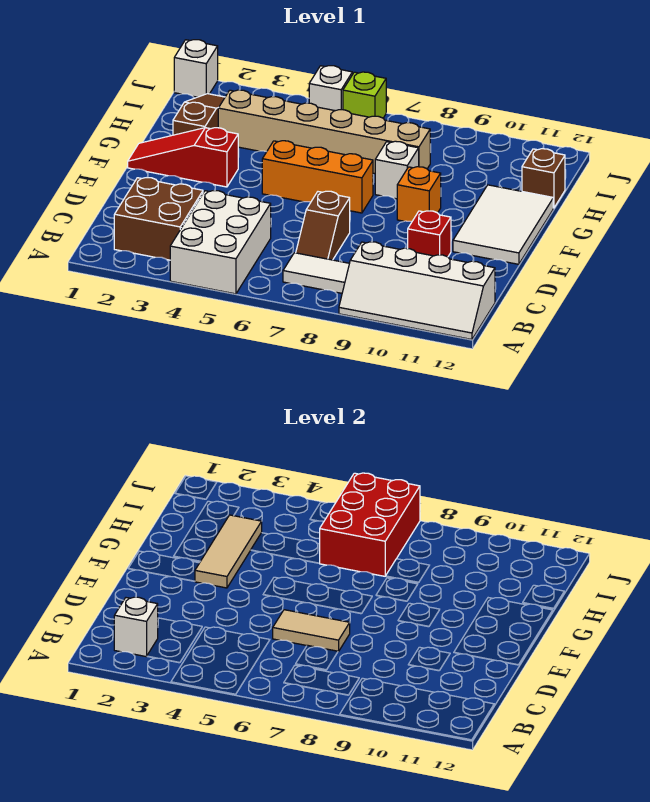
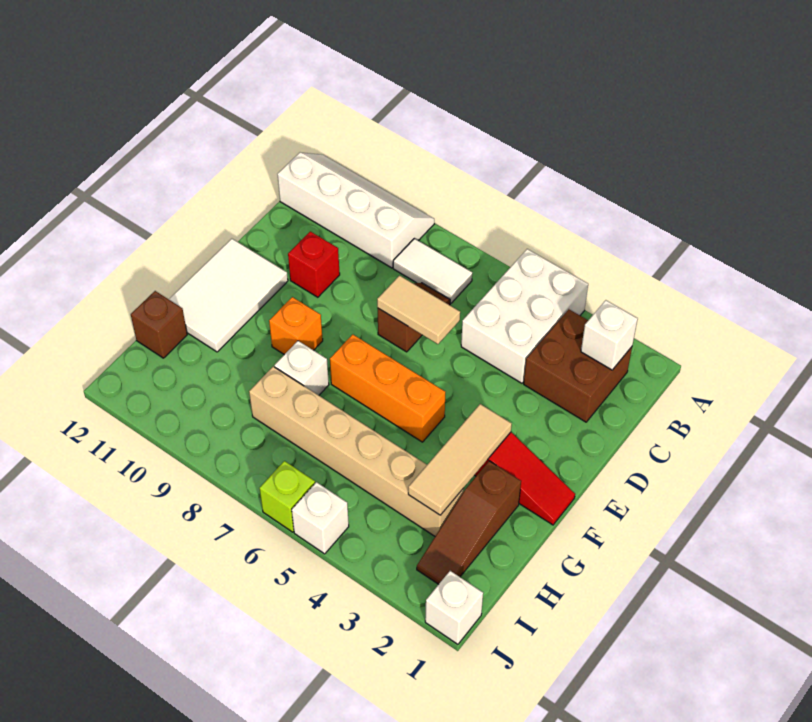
red brick H6:J7 level 2 -> none

